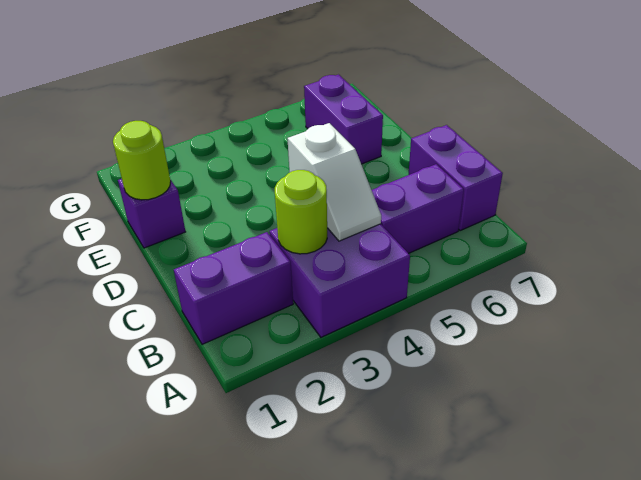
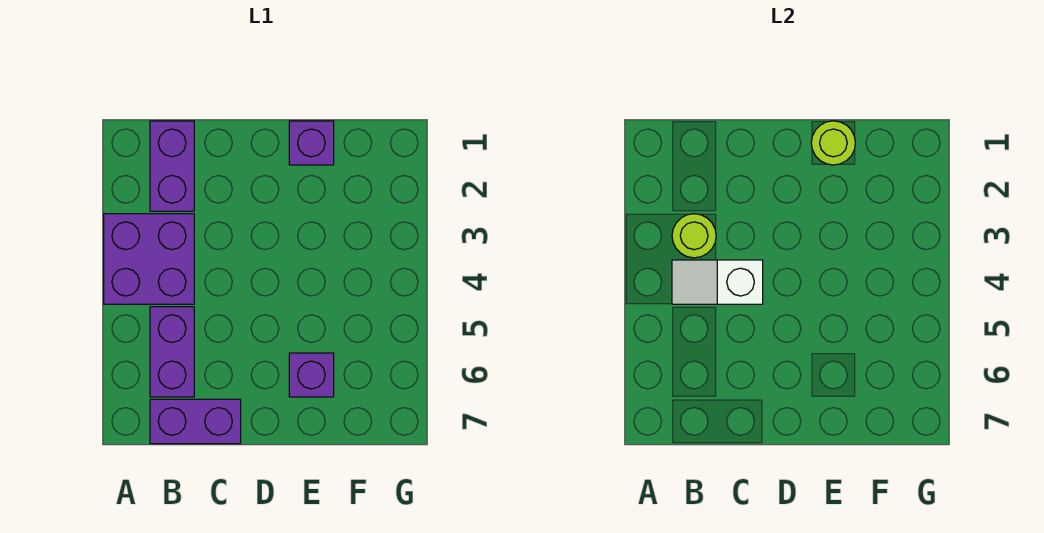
purple brick E6:F6 level 1 -> purple brick E6 level 1

